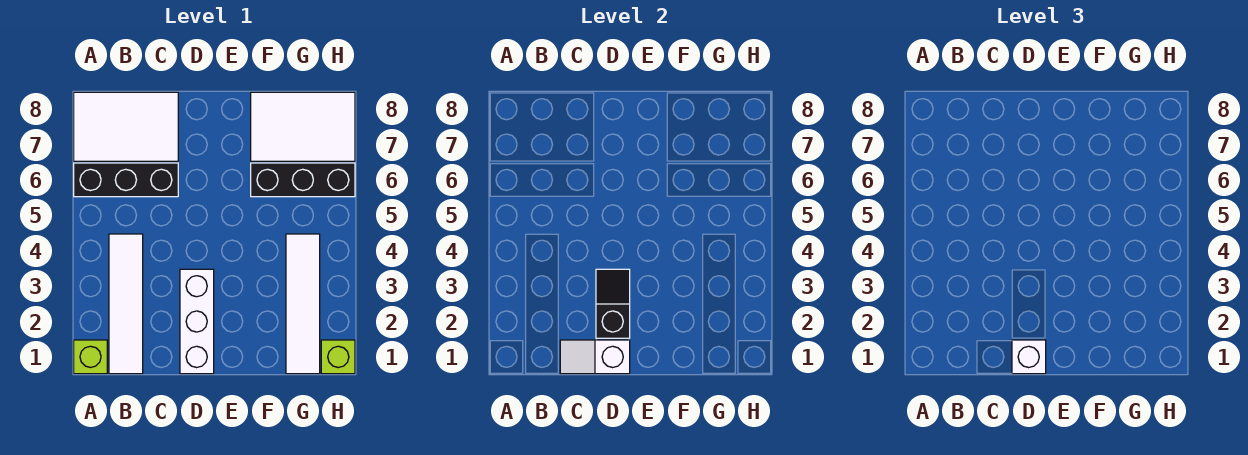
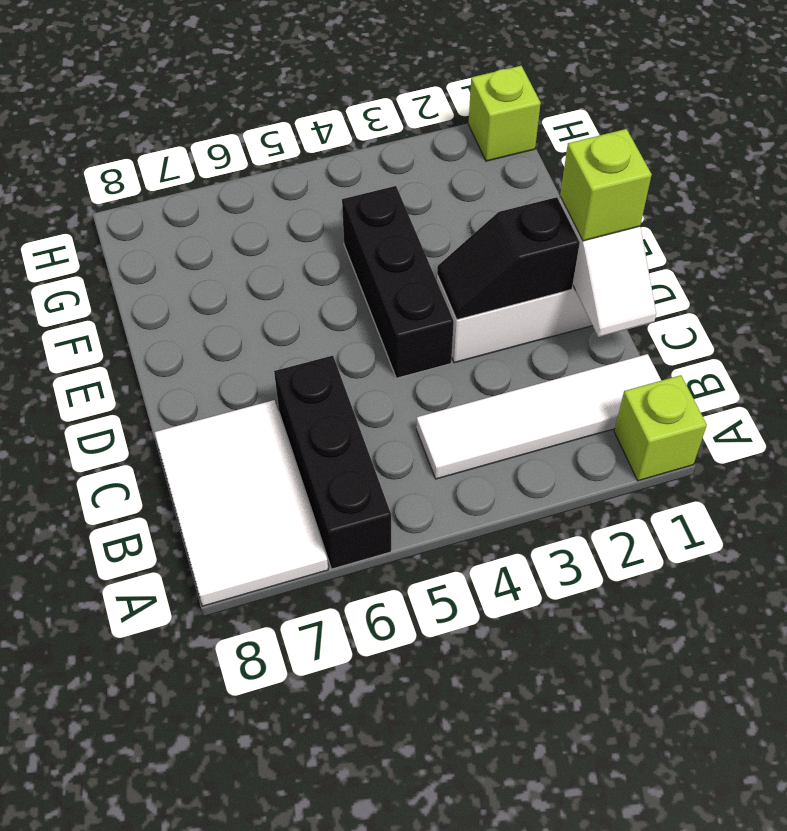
white brick D1 level 3 -> lime brick D1 level 3
black brick F6:H6 level 1 -> black brick D4:F4 level 1
white tile F7:H8 level 1 -> none
white tile G1:G4 level 1 -> none

